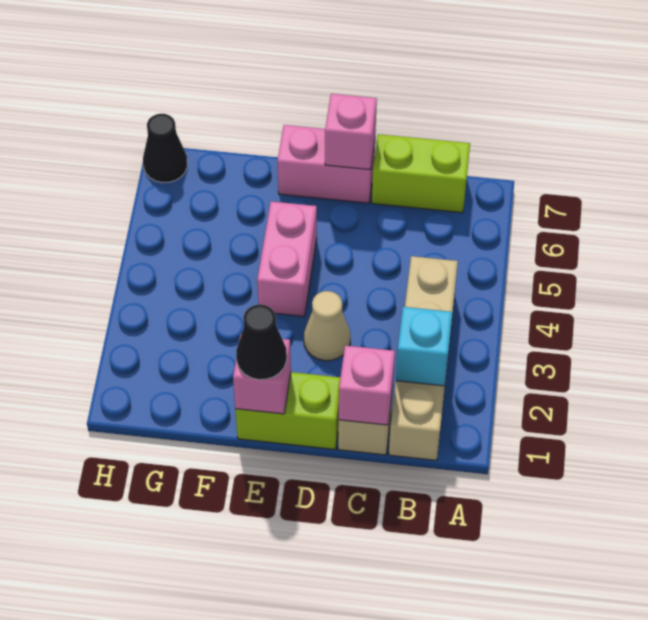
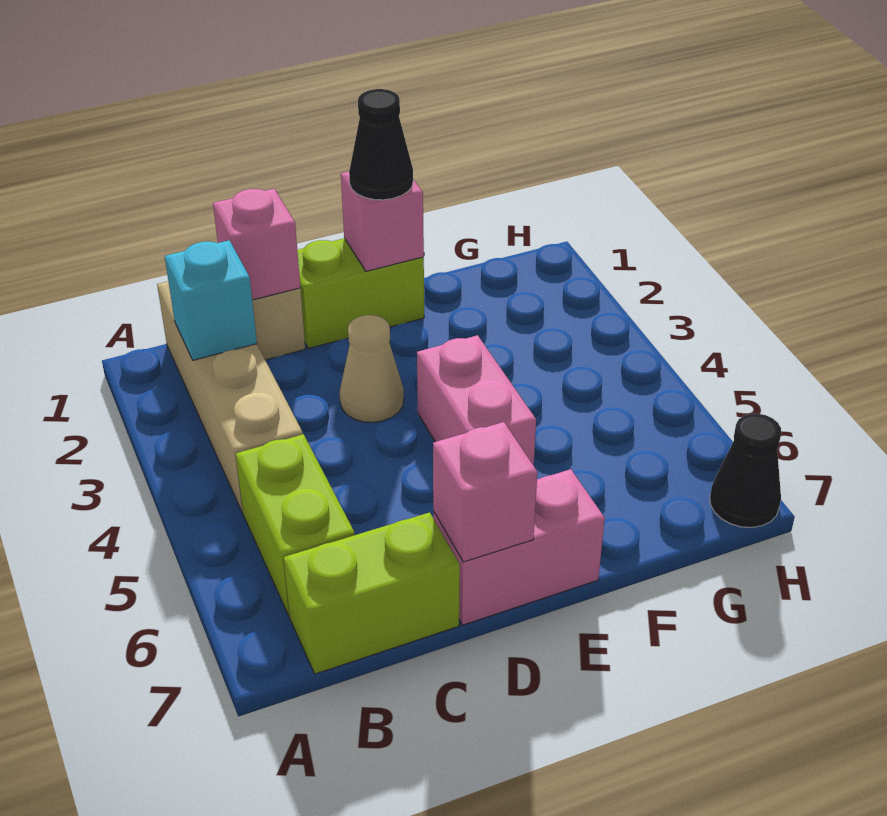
none -> lime brick B5:B6 level 1

